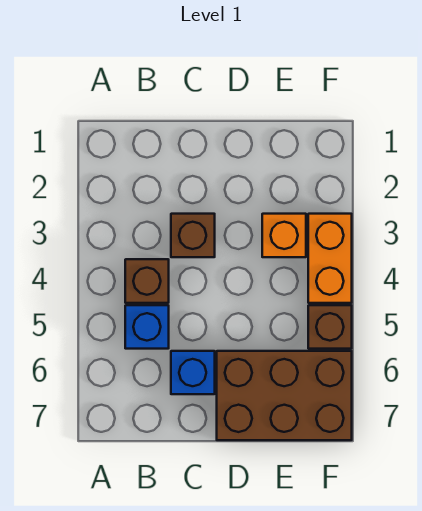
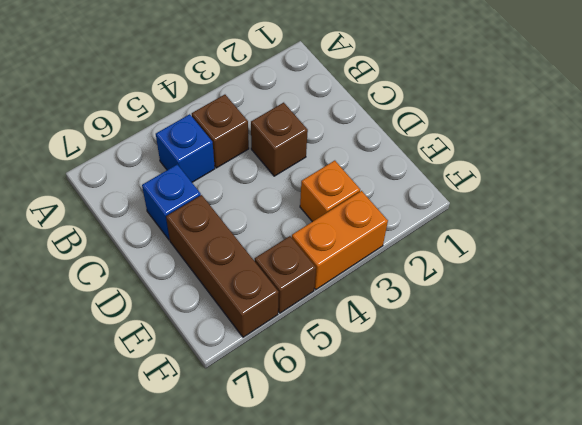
brown brick D6:F7 level 1 -> brown brick D6:F6 level 1

